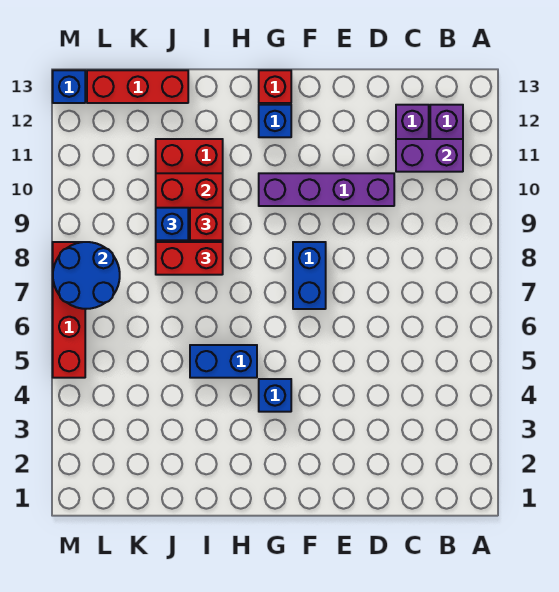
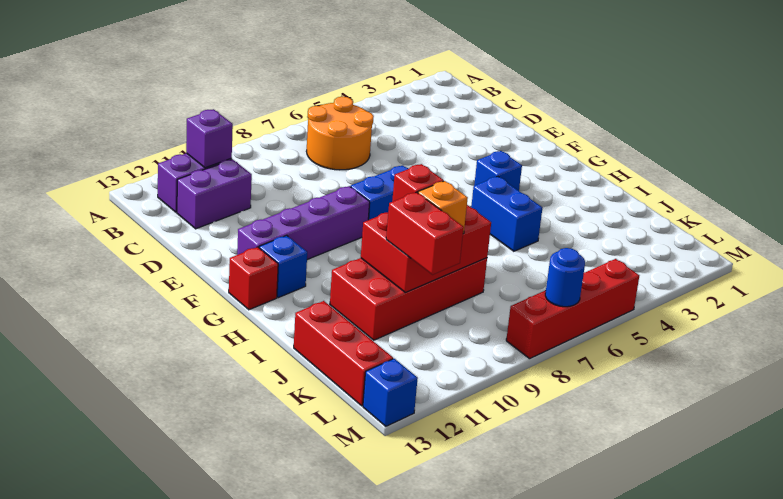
none -> orange round brick B6:C7 level 1
purple brick B11:C11 level 2 -> purple brick B11 level 2
purple brick D10:G10 level 1 -> purple brick F9:F12 level 1
red brick I8:J8 level 3 -> red brick J10:K10 level 3
blue brick J9 level 3 -> orange brick J9 level 3
blue round brick L7:M8 level 2 -> blue round brick M7 level 2

